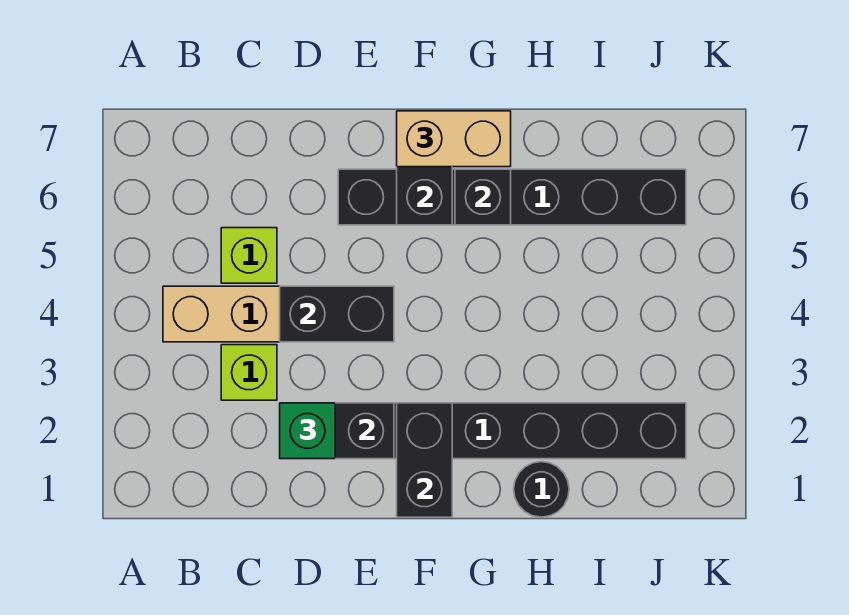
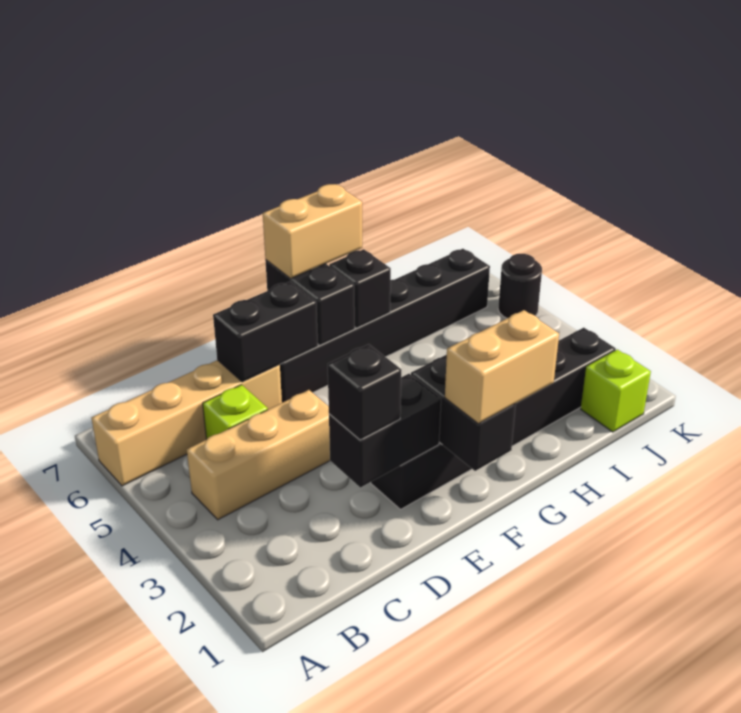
none -> tan brick A6:D6 level 1
lime brick C3 level 1 -> lime brick J1 level 1
green brick D2 level 3 -> black brick D2 level 3
black brick D4:E4 level 2 -> black brick D6:E6 level 2
none -> tan brick F1:G1 level 3
black round brick H1 level 1 -> black round brick K5 level 1

